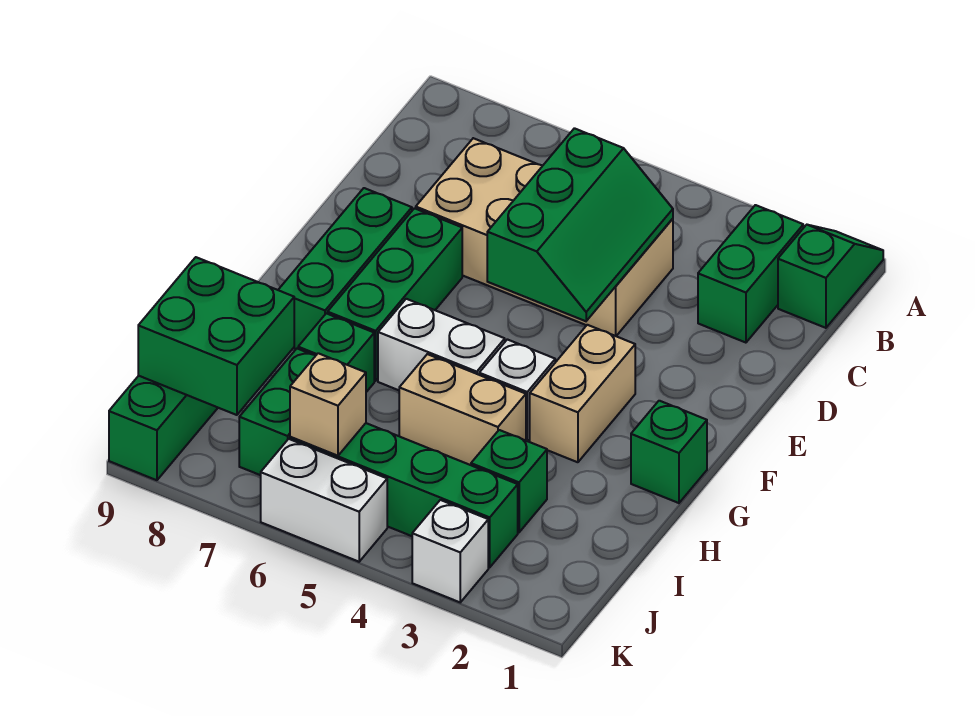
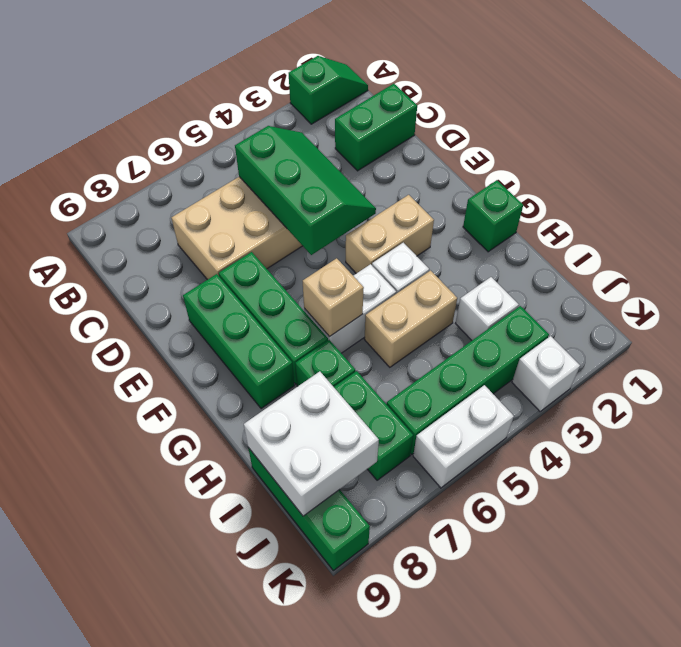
green slope A1:B1 level 1 top B -> green slope A1:A2 level 1 top 2
green brick B2:C2 level 1 -> green brick C1:C2 level 1
tan brick F3:G3 level 1 -> tan brick F3:F4 level 1
green brick I3 level 1 -> white brick I3 level 1
green brick I8:J9 level 2 -> white brick I8:J9 level 2
tan brick J6 level 2 -> tan brick G6 level 2

